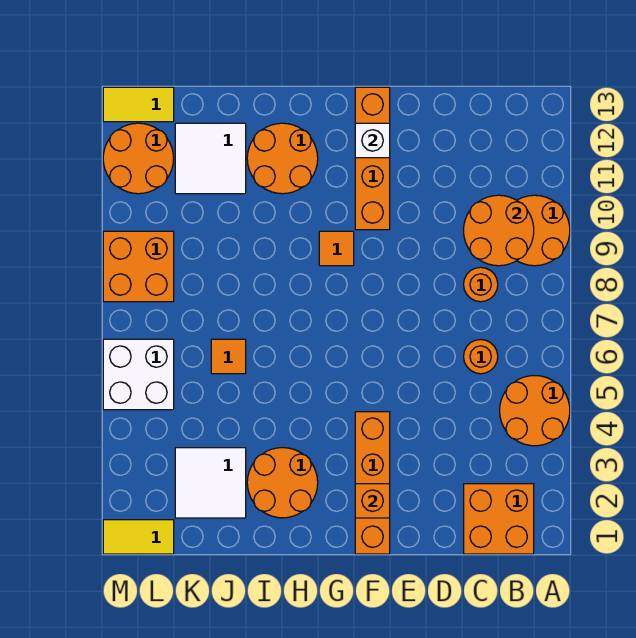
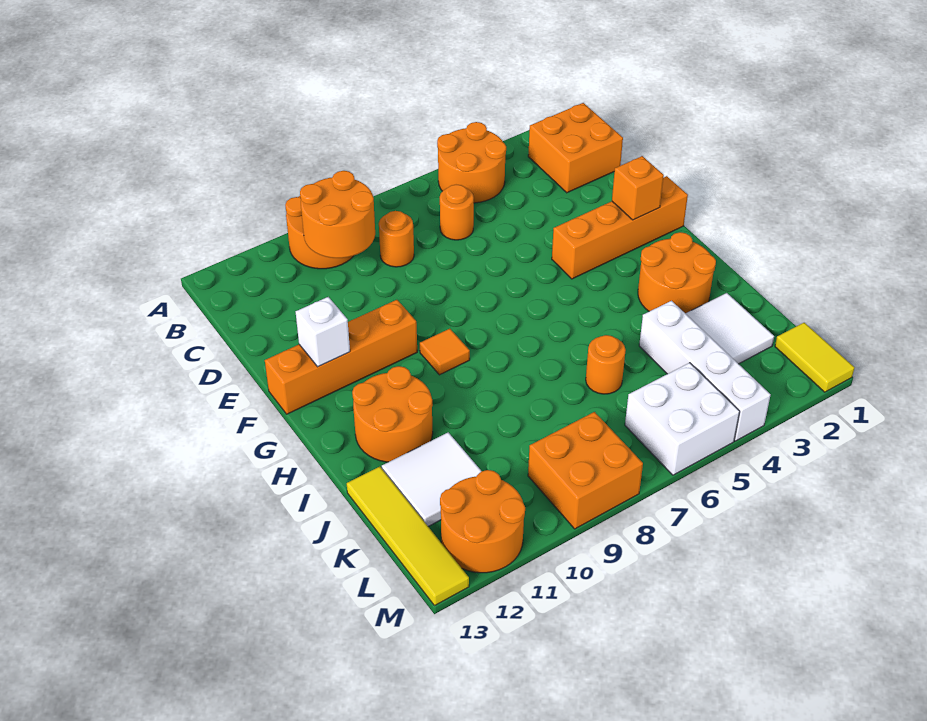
none -> white brick J4:M4 level 1
orange tile J6 level 1 -> orange round brick J6 level 1
yellow tile L13:M13 level 1 -> yellow tile J13:M13 level 1

